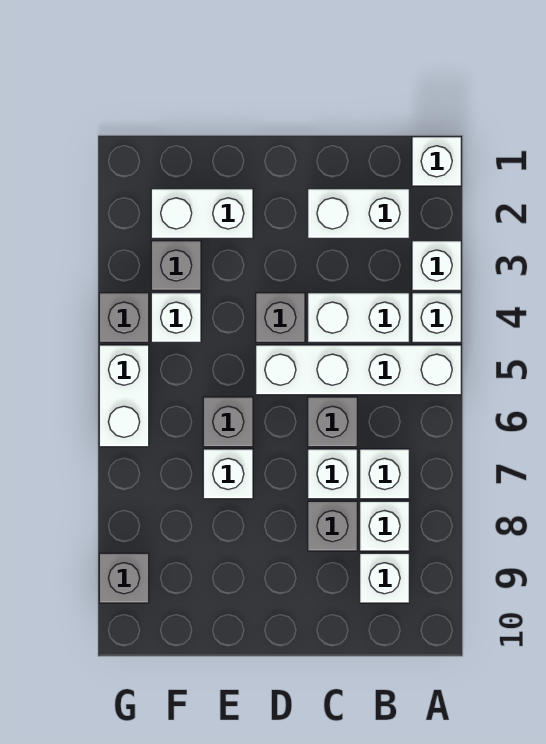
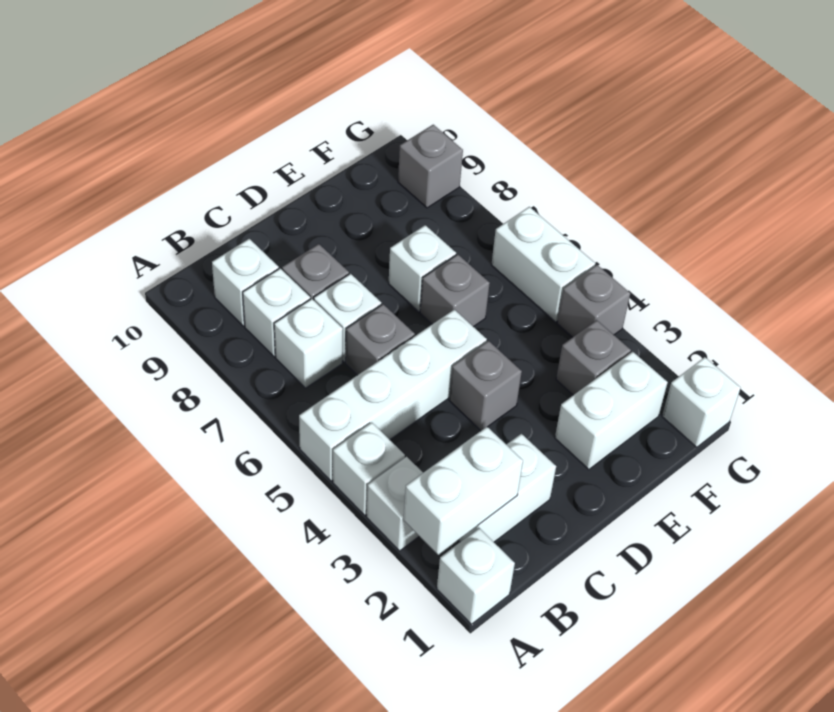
white brick B4:C4 level 1 -> white brick A2:B2 level 2
white brick F4 level 1 -> white brick G1 level 1

